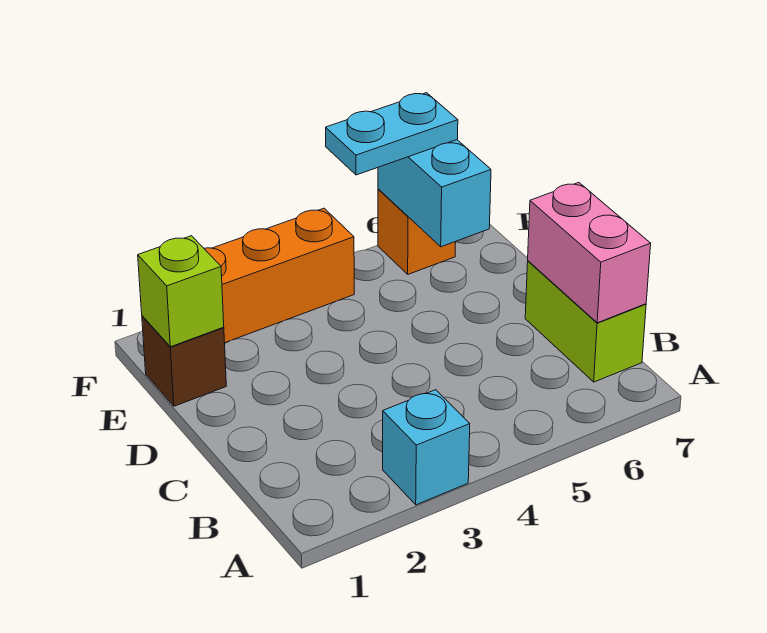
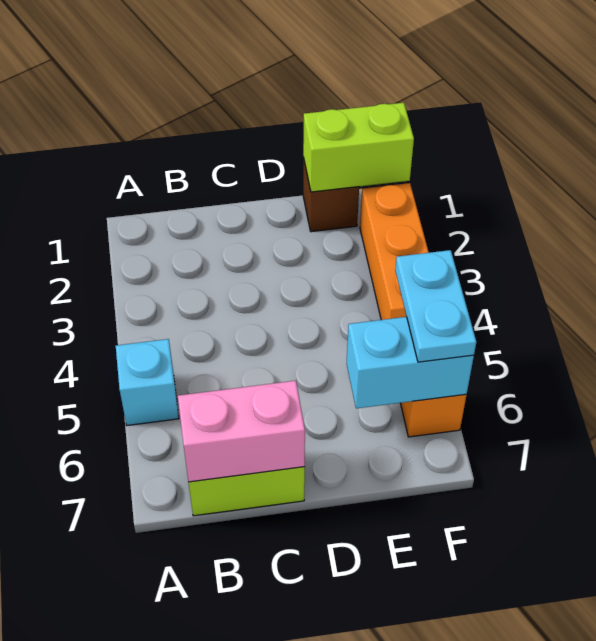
cyan brick A3 level 1 -> cyan brick A5 level 1
lime brick E1 level 2 -> lime brick E1:F1 level 2

